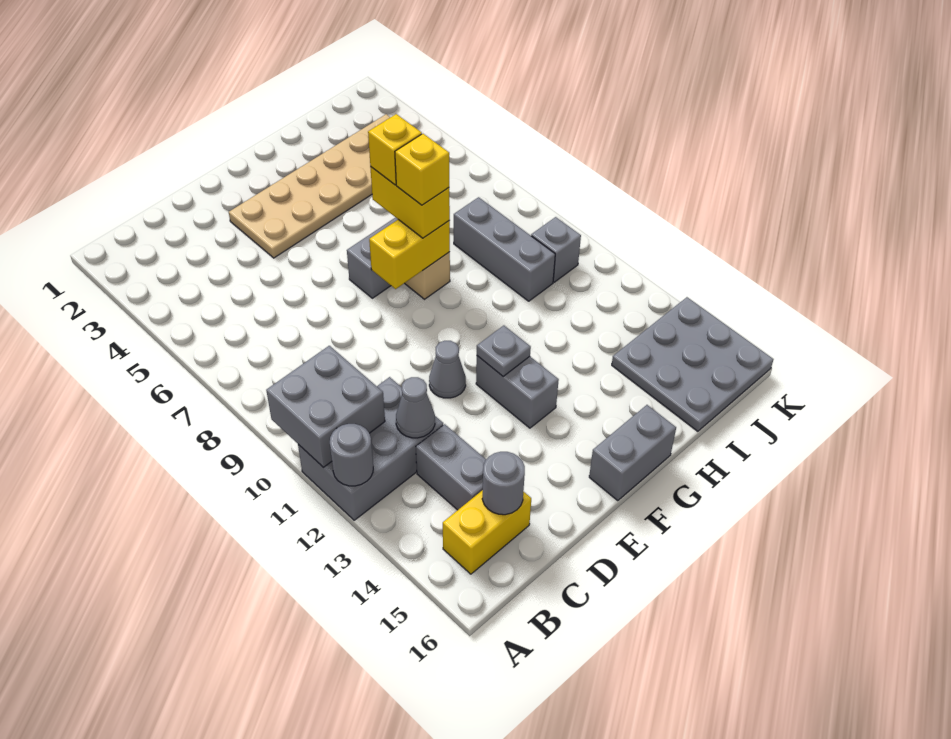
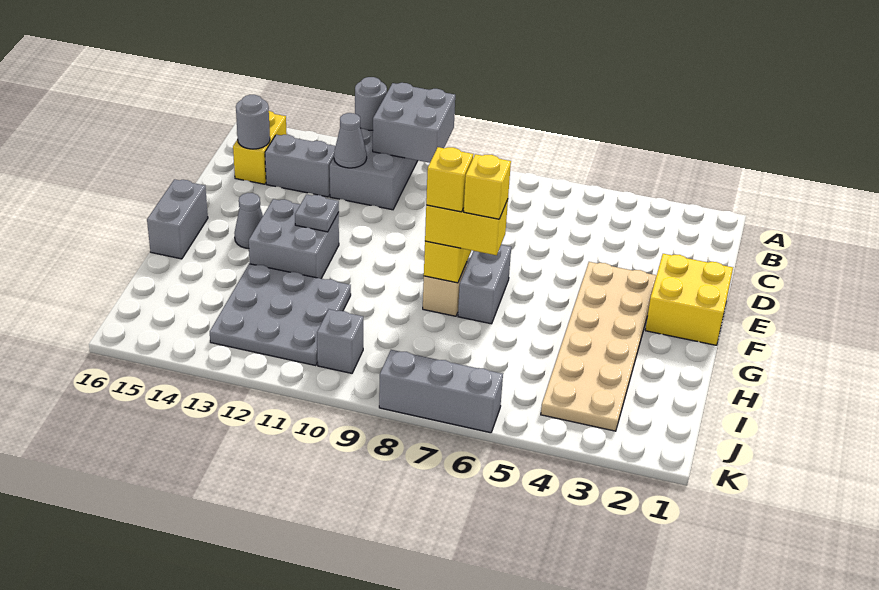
none -> yellow brick E1:F2 level 1
grey cone E11 level 1 -> grey cone F14 level 1
grey brick F12:F13 level 1 -> grey brick F12:G13 level 1
grey brick I8:I10 level 1 -> grey brick K6:K8 level 1
grey plate I14:K16 level 1 -> grey plate H11:J13 level 1

